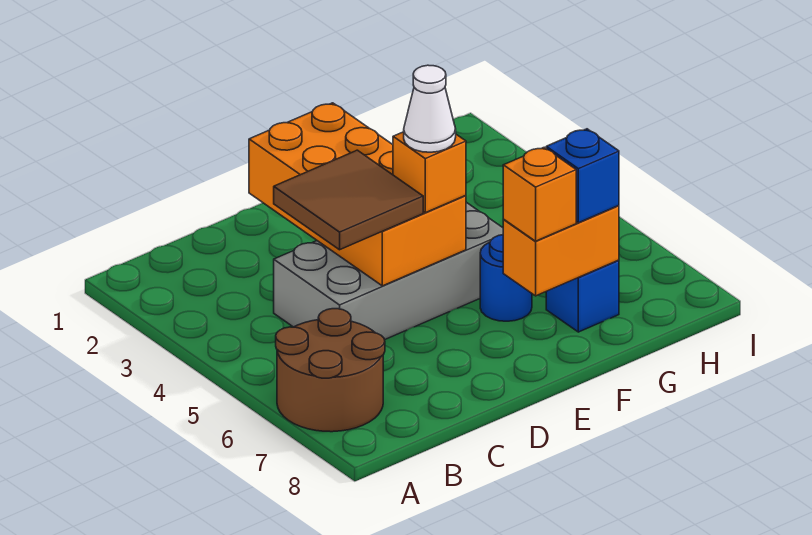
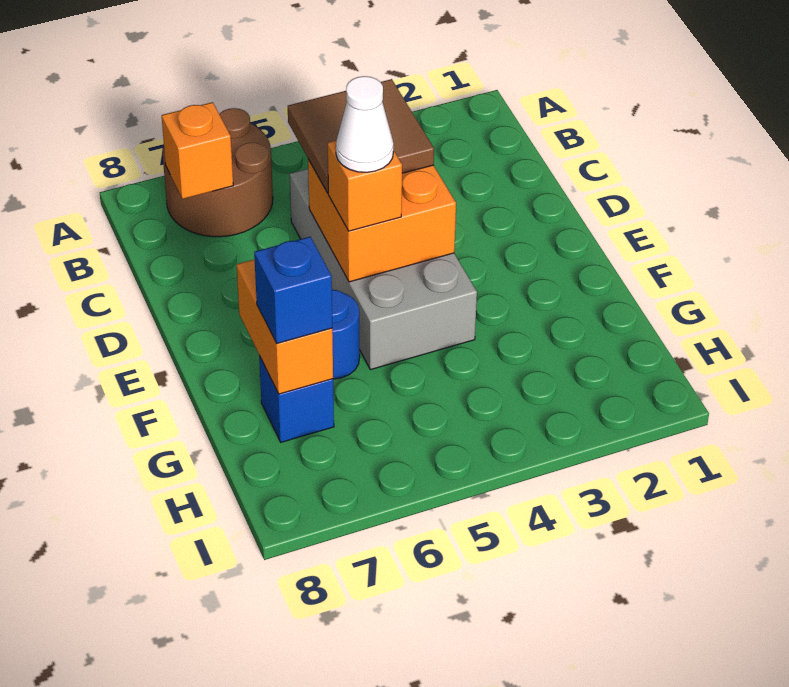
orange brick D2:E5 level 2 -> orange brick D4:E5 level 2
orange brick F7 level 3 -> orange brick B7 level 2

